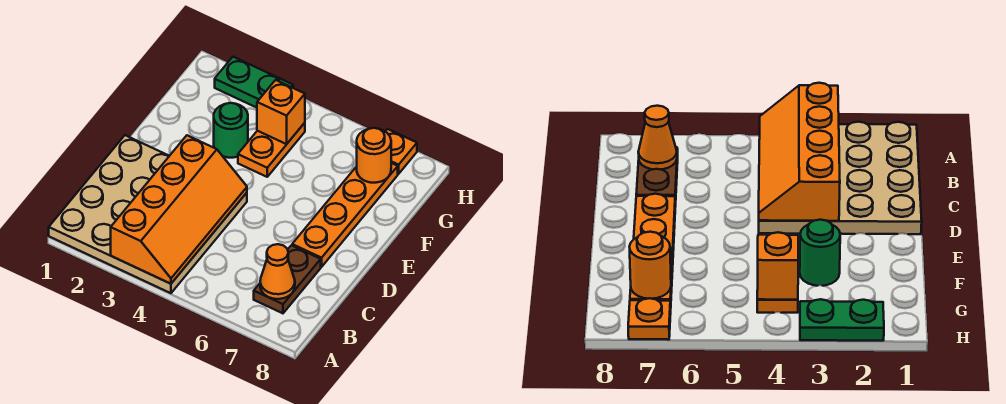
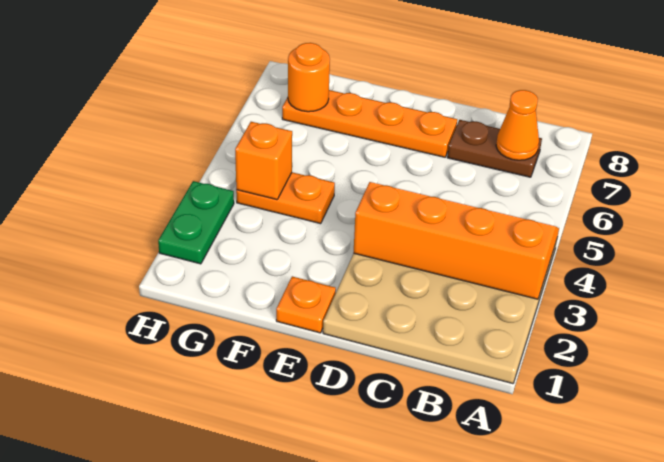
green round brick F3 level 1 -> none
orange plate H7 level 1 -> orange plate E1 level 1

